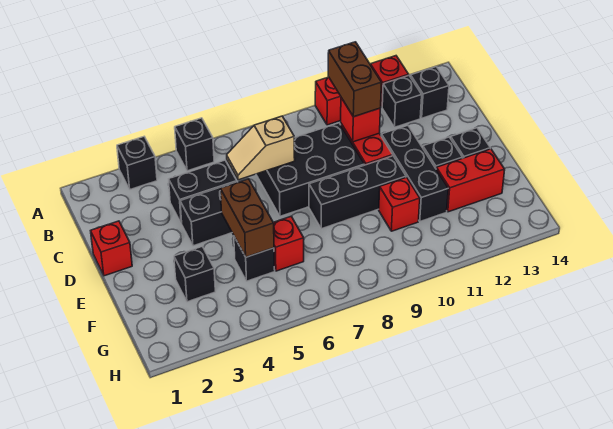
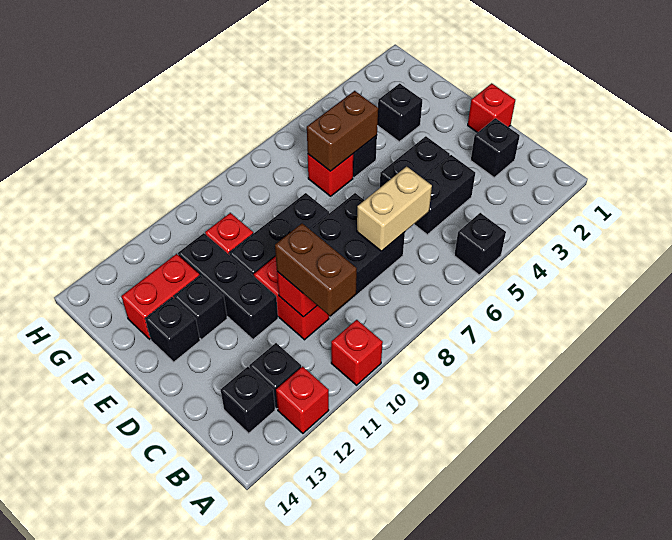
black brick A3 level 1 -> black brick C2 level 1
tan slope C6:C7 level 2 top 7 -> tan brick C6:C7 level 2
brown brick E5:F5 level 2 -> brown brick F5:F6 level 2

